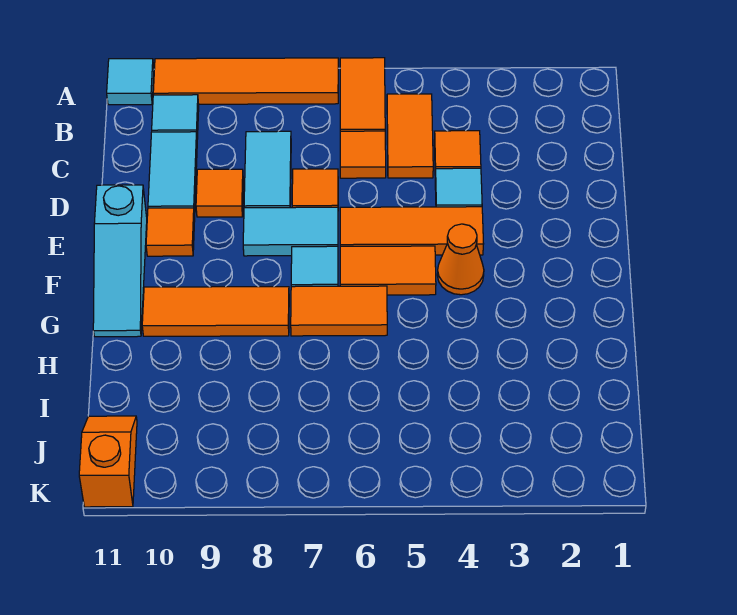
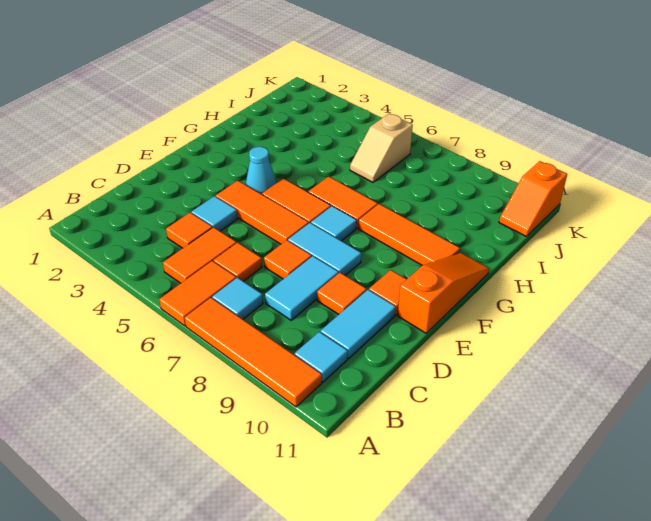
cyan tile A11 level 1 -> cyan tile B7 level 1
cyan slope E11:G11 level 1 top E -> orange slope E11:G11 level 1 top E
orange cone F4 level 1 -> cyan cone F4 level 1
none -> tan slope I6:J6 level 1 top J

